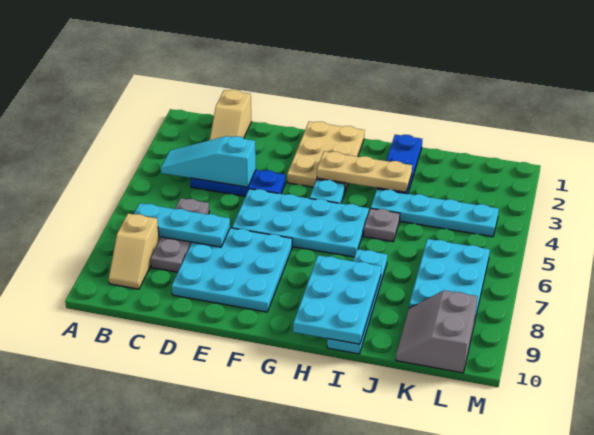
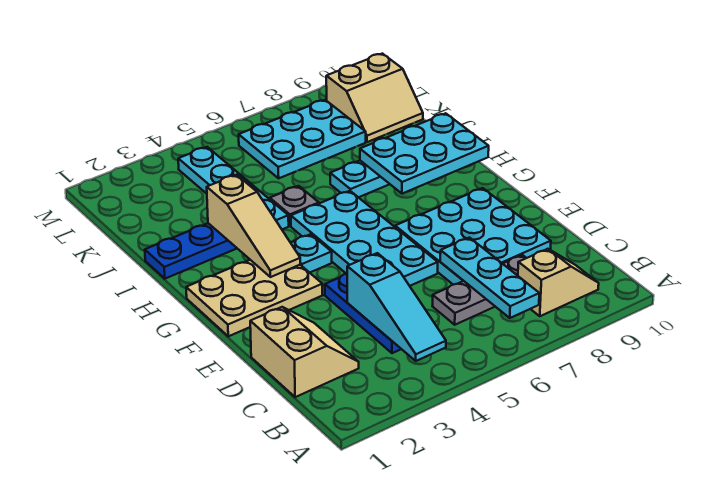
tan slope C1:C2 level 1 top 1 -> tan slope C1:D2 level 1 top 1
tan plate G3:I3 level 2 -> tan slope G3:I3 level 2 top I
grey slope K9:L10 level 1 top L -> tan slope K9:L10 level 1 top L

